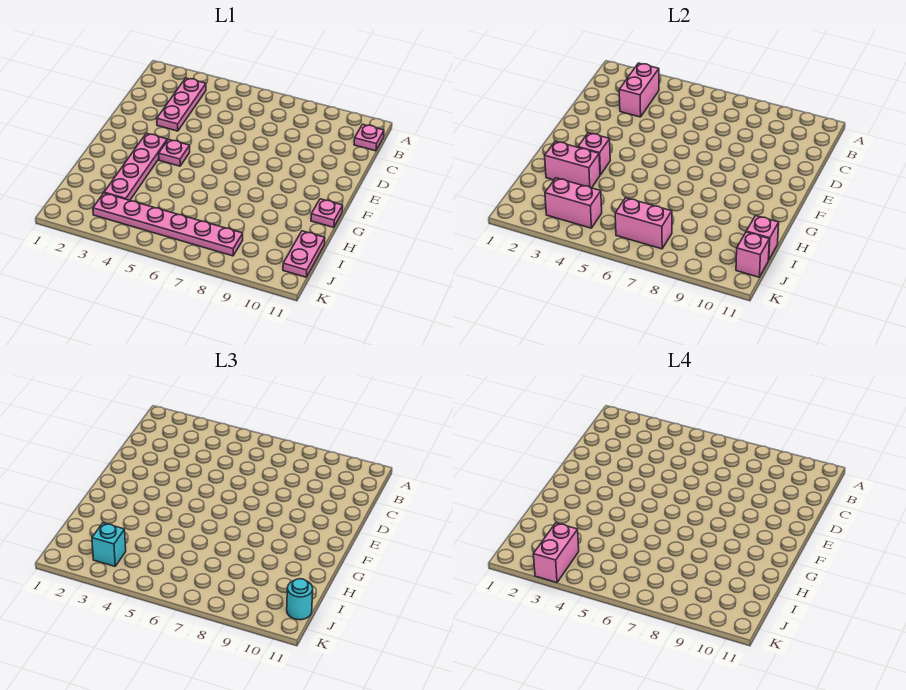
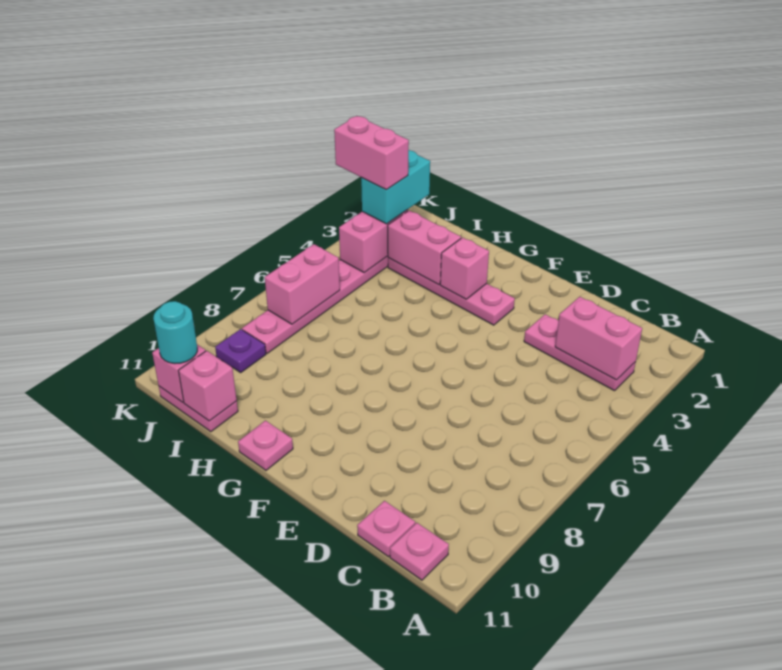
pink plate F4 level 1 -> pink plate C11 level 1
pink brick H2:H3 level 2 -> pink brick H3:I3 level 2
cyan brick J3 level 3 -> cyan brick J2:J3 level 3
none -> purple plate J9 level 1

